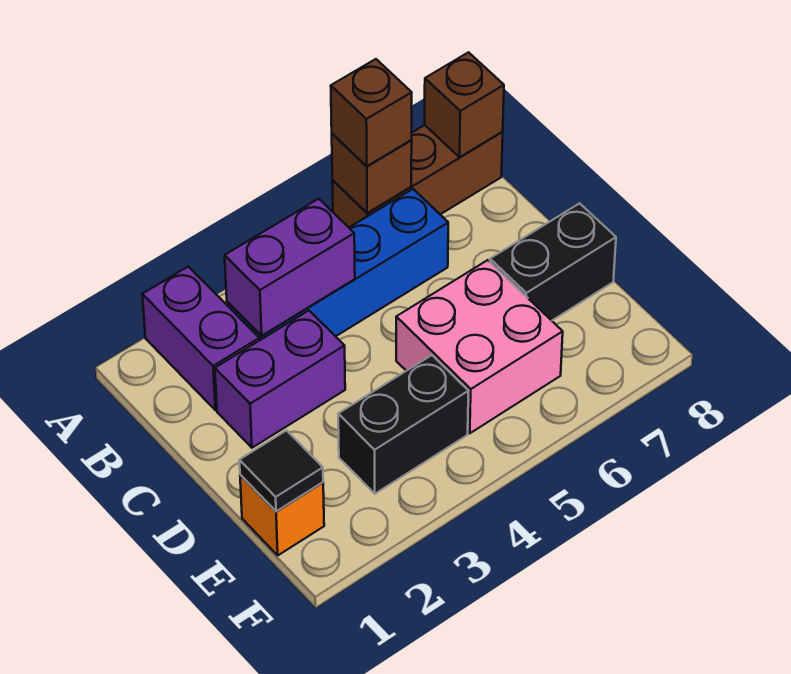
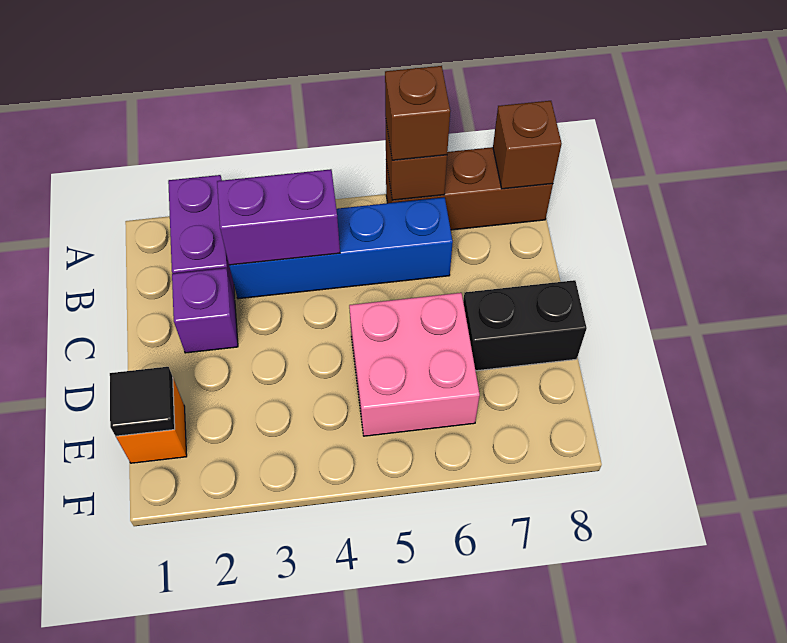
purple brick C2:C3 level 1 -> purple brick C2 level 1
black brick E3:E4 level 1 -> none

